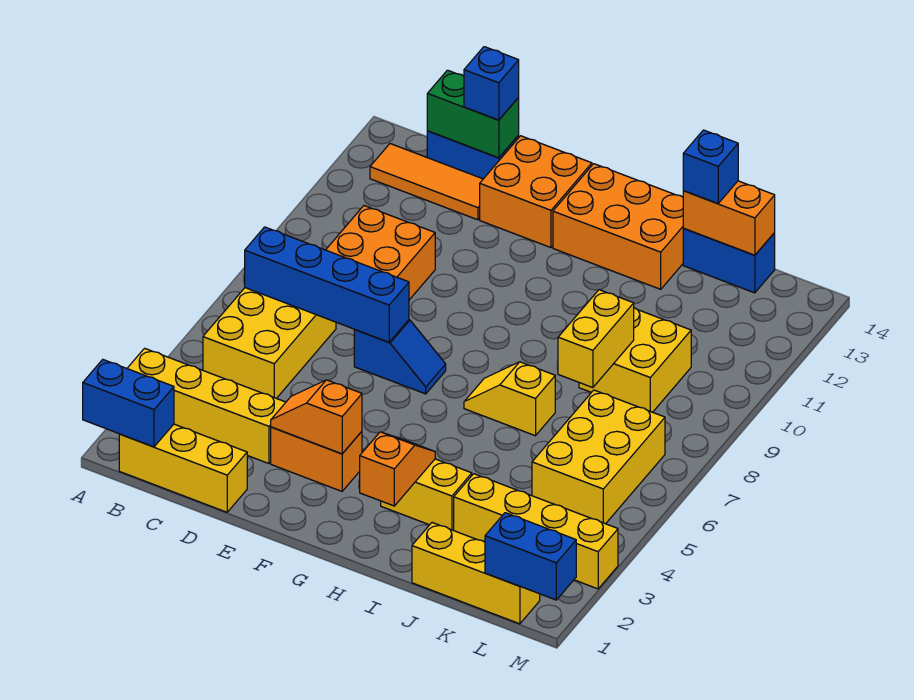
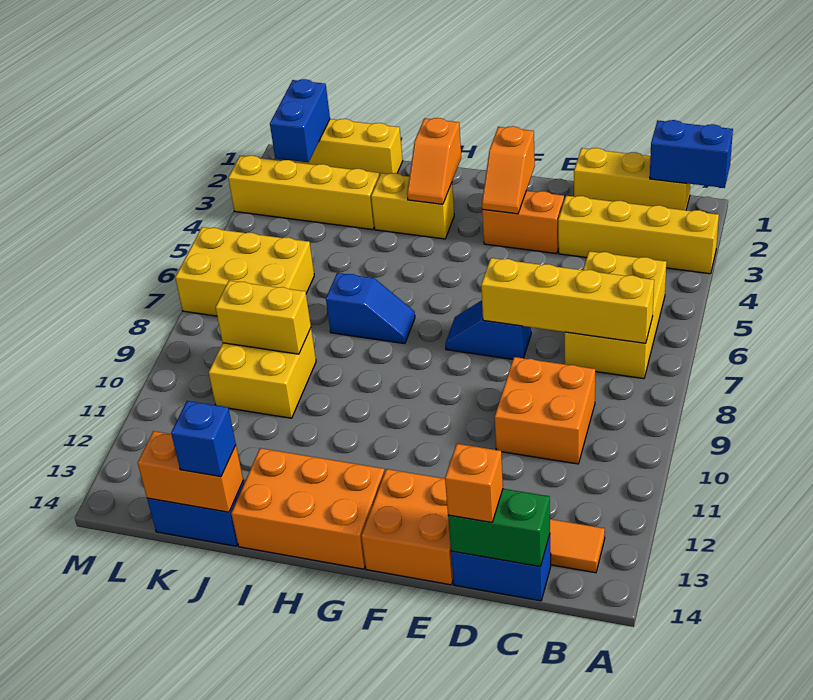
blue brick B7:E7 level 2 -> yellow brick B7:E7 level 2
blue brick D14 level 3 -> orange brick D14 level 3
orange slope E3:F3 level 2 top F -> orange slope F2:F3 level 2 top 2
yellow slope H7:I7 level 1 top I -> blue slope H7:I7 level 1 top I
yellow brick J8:J9 level 2 -> yellow brick J9:K9 level 2
yellow brick K5:L7 level 1 -> yellow brick K6:M7 level 1
blue brick L1:M1 level 2 -> blue brick L1:L2 level 2

